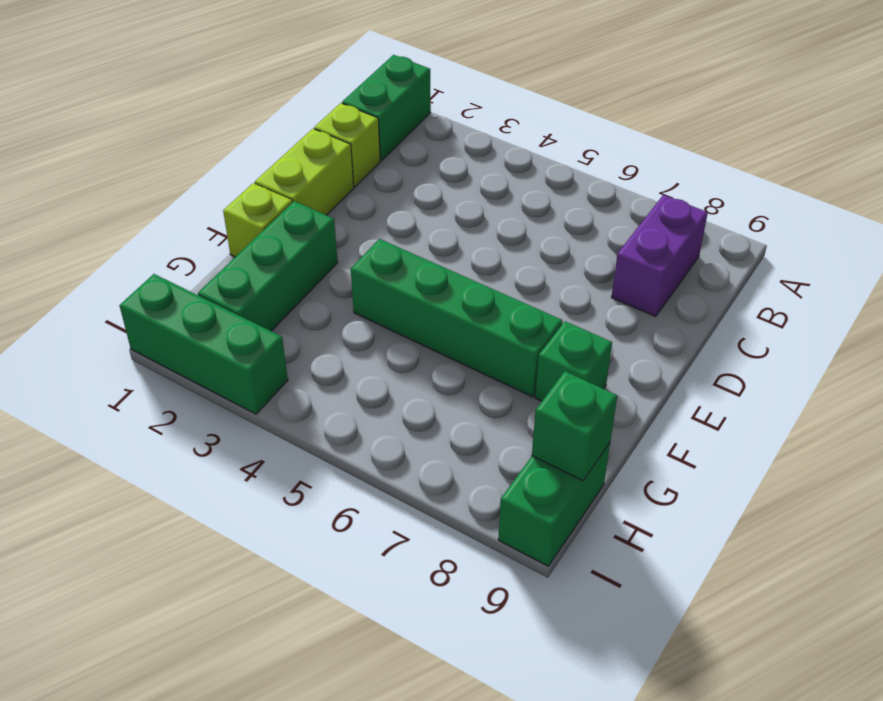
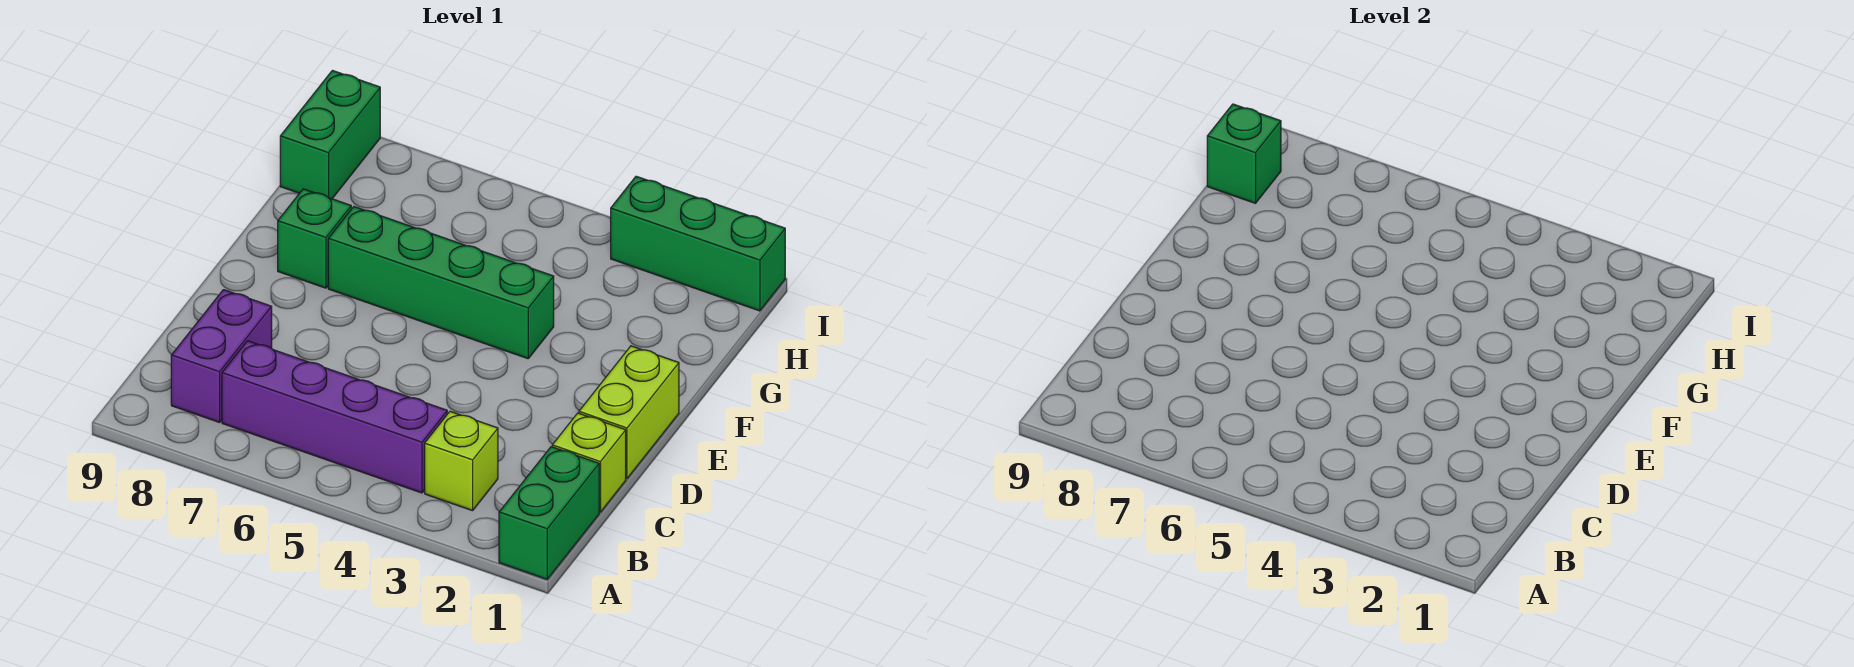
none -> purple brick B4:B7 level 1
lime brick F1 level 1 -> lime brick B3 level 1
green brick F2:H2 level 1 -> none

